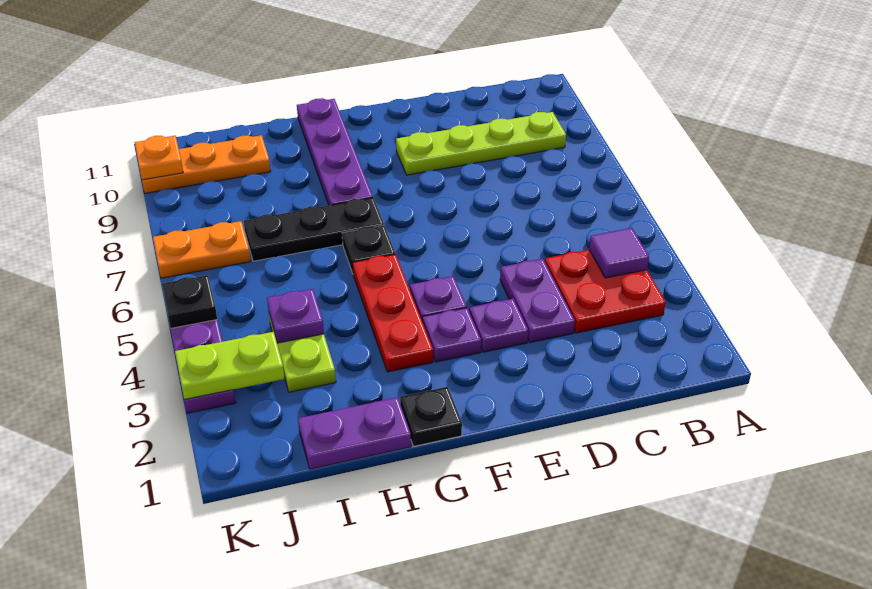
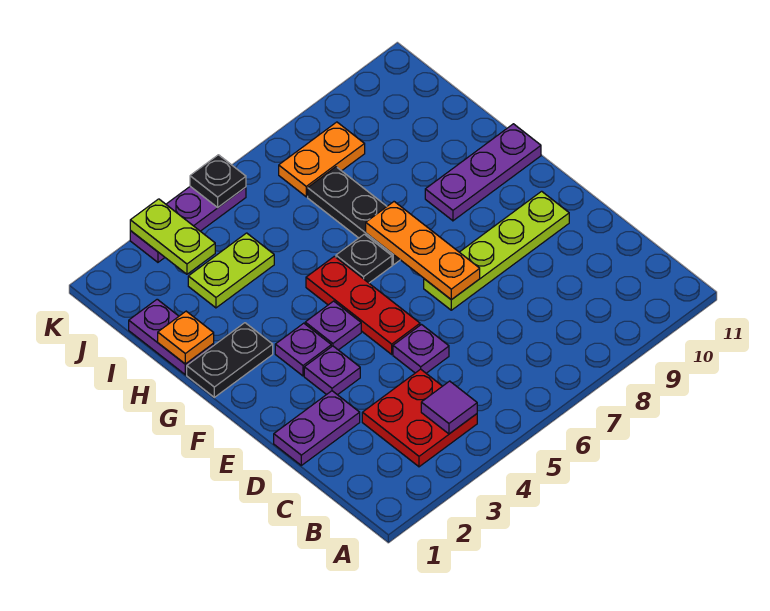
lime plate B9:E9 level 1 -> lime plate E7:E10 level 1
purple plate D3:D4 level 1 -> purple plate D1:D2 level 1
black plate G1 level 1 -> black plate G1:G2 level 1
red plate G3:G5 level 1 -> red plate E5:G5 level 1
purple plate G8:G11 level 1 -> purple plate G9:G11 level 1
purple plate I4 level 2 -> purple plate D5 level 1
orange plate I10:K10 level 1 -> orange plate E7:G7 level 2
orange plate J7:K7 level 1 -> orange plate J7:J8 level 1
orange plate K10 level 2 -> orange plate H1 level 2

